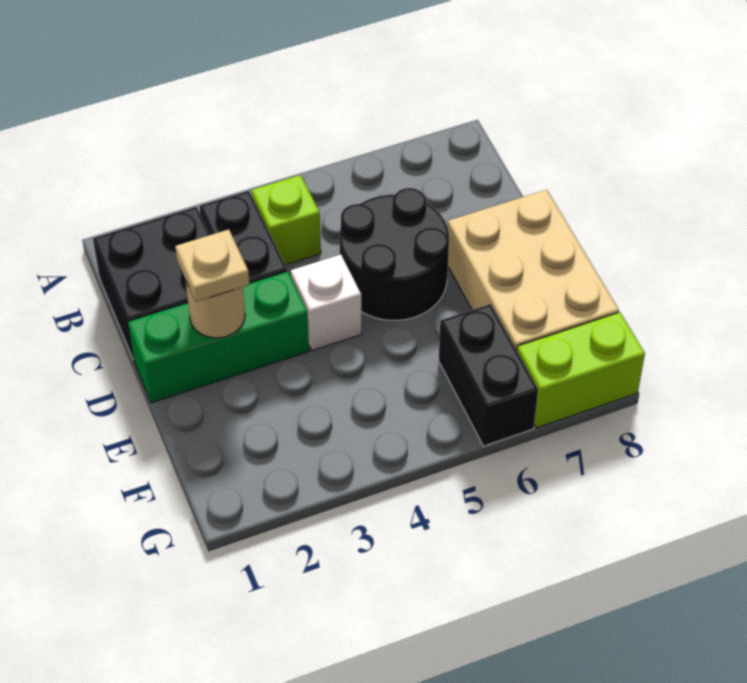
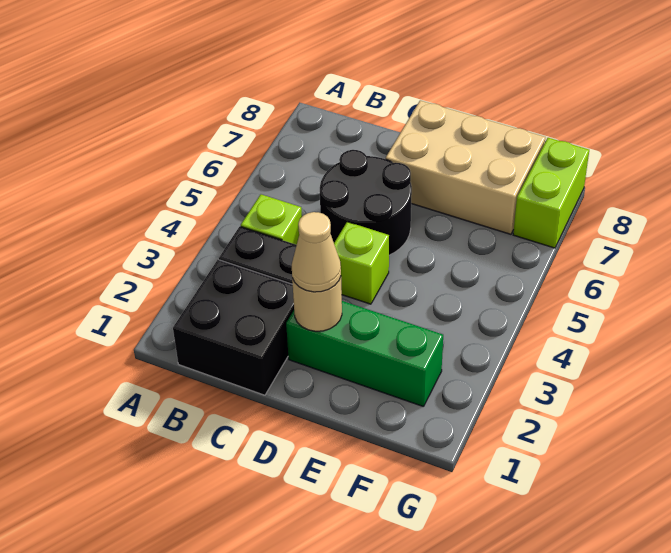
green brick D1:D3 level 1 -> green brick D2:F2 level 1
tan plate D2 level 3 -> tan cone D2 level 3
white brick D4 level 1 -> lime brick D4 level 1
black brick F6:G6 level 1 -> none

